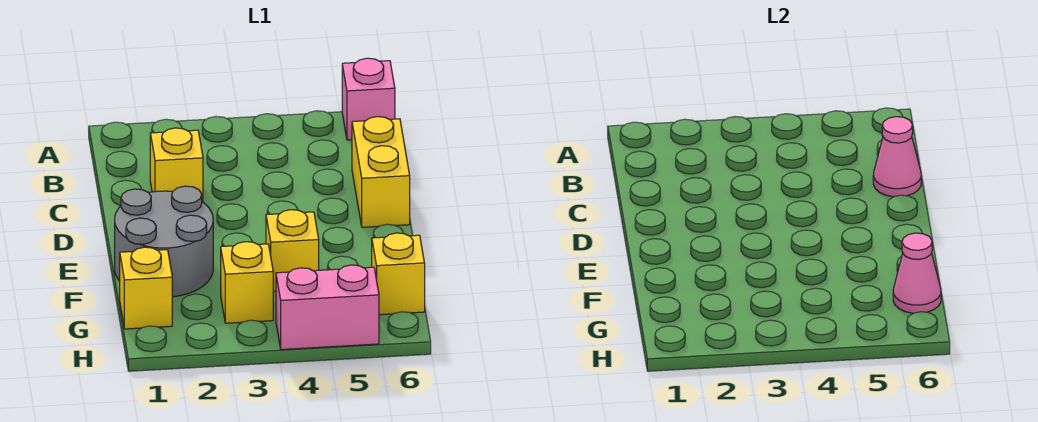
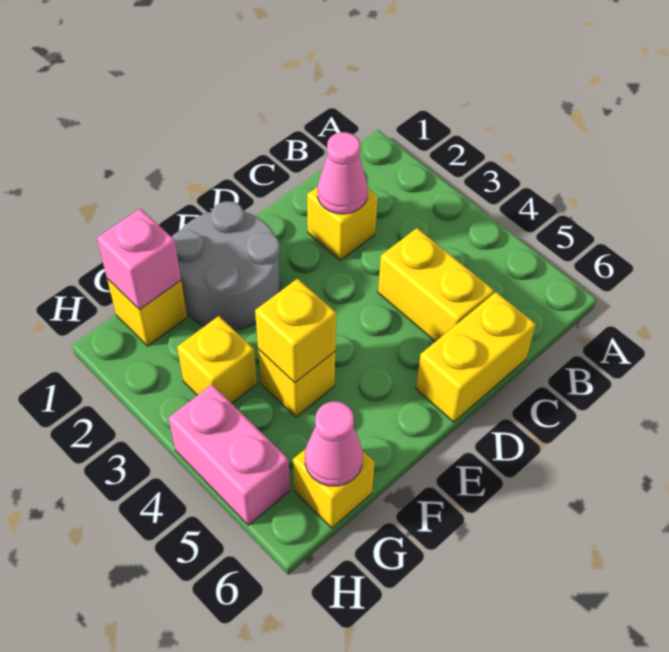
pink brick A6 level 1 -> pink brick G1 level 2
none -> yellow brick C4:C5 level 1
pink cone C6 level 2 -> pink cone C2 level 2
none -> yellow brick F4 level 2

